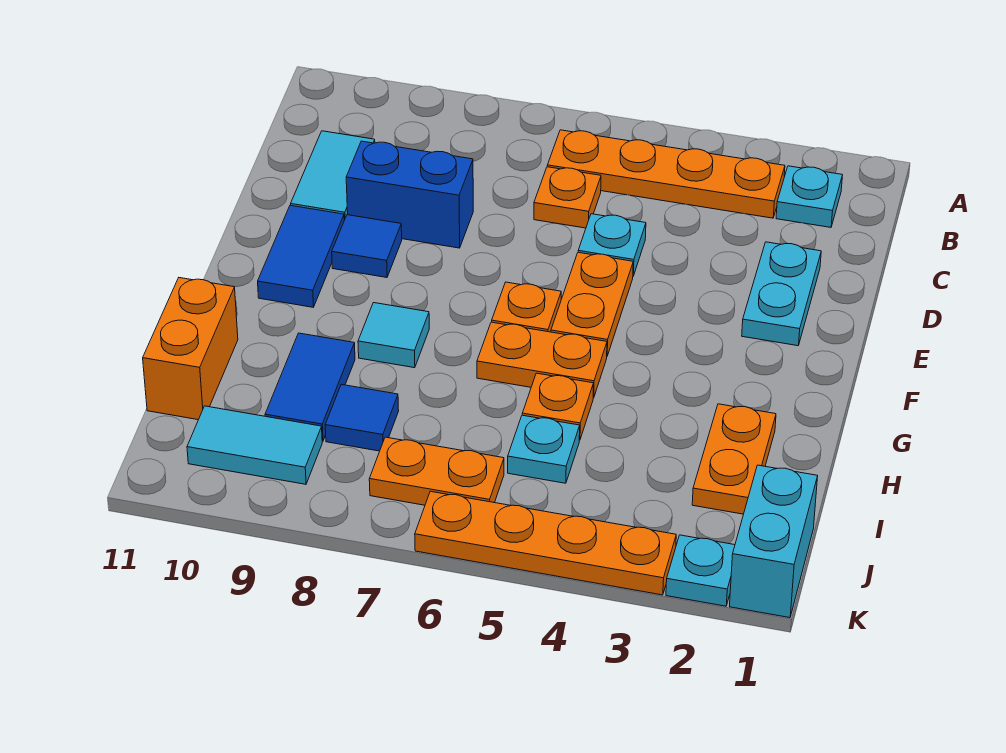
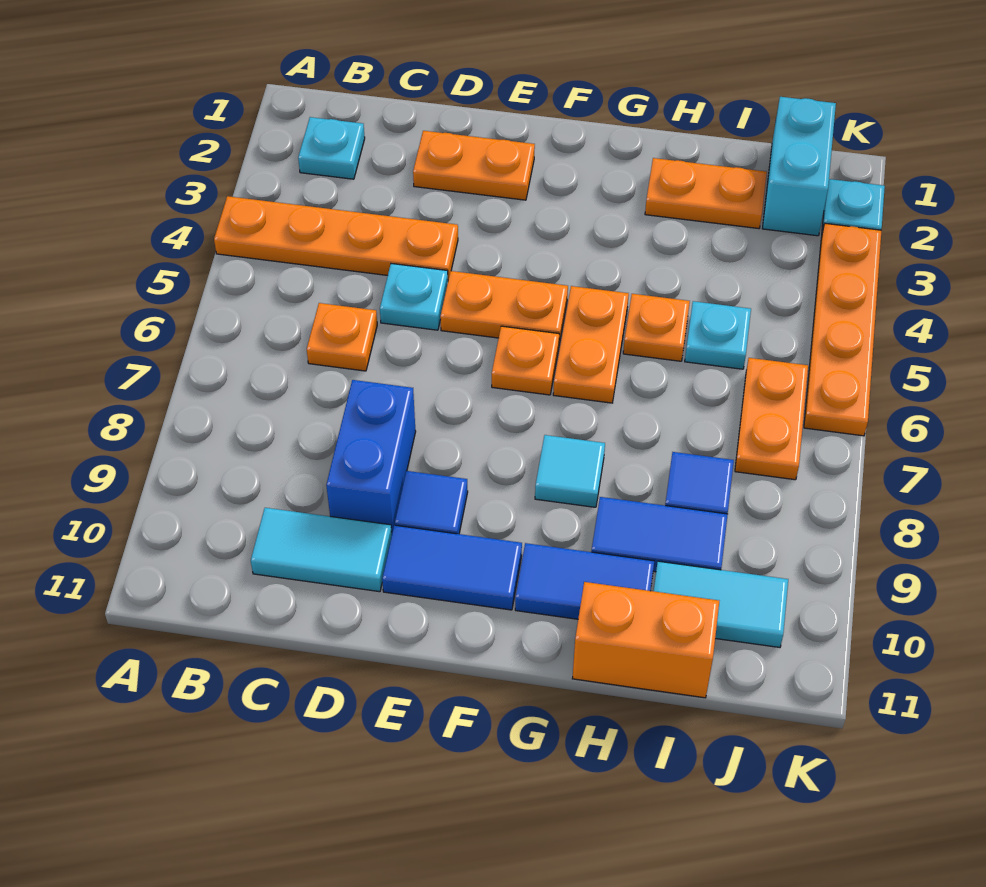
orange plate B3:B6 level 1 -> orange plate A4:D4 level 1
cyan plate D2:E2 level 1 -> orange plate D2:E2 level 1
none -> blue tile G10:H10 level 1
cyan brick J1:K1 level 1 -> cyan brick J1:J2 level 1
cyan tile J9:J10 level 1 -> cyan tile I10:J10 level 1

